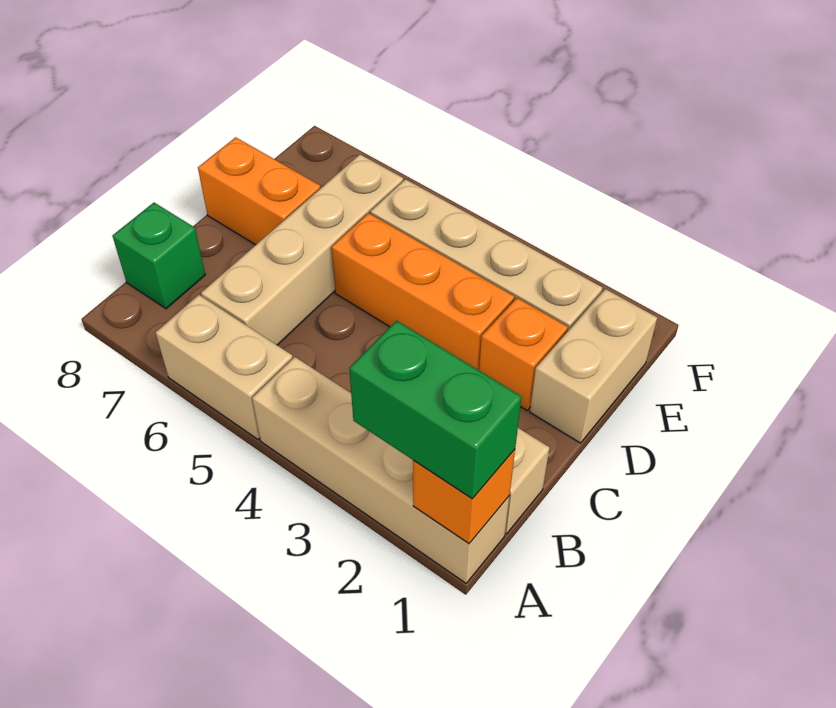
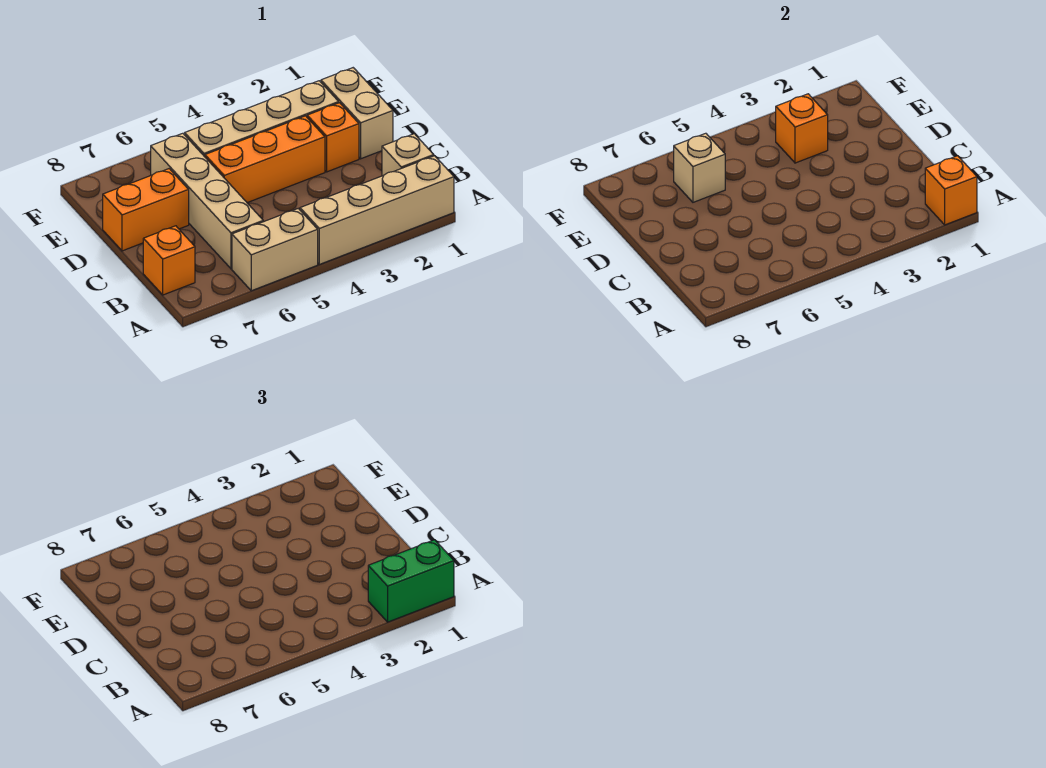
green brick B8 level 1 -> orange brick B8 level 1
none -> orange brick E3 level 2
none -> tan brick E6 level 2

